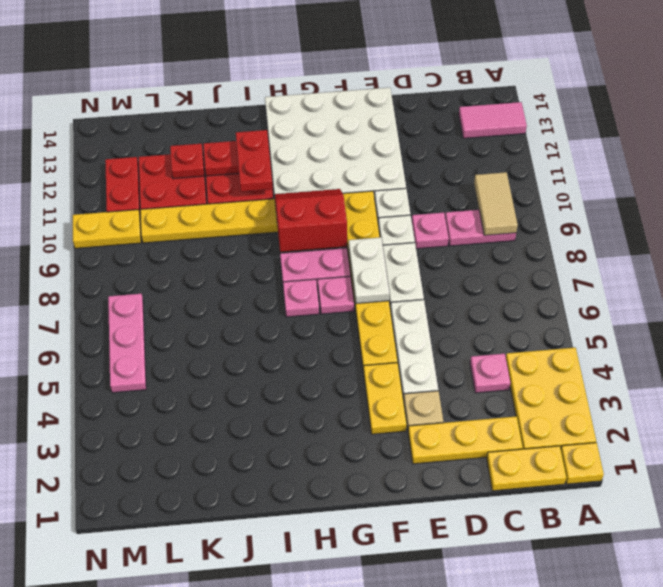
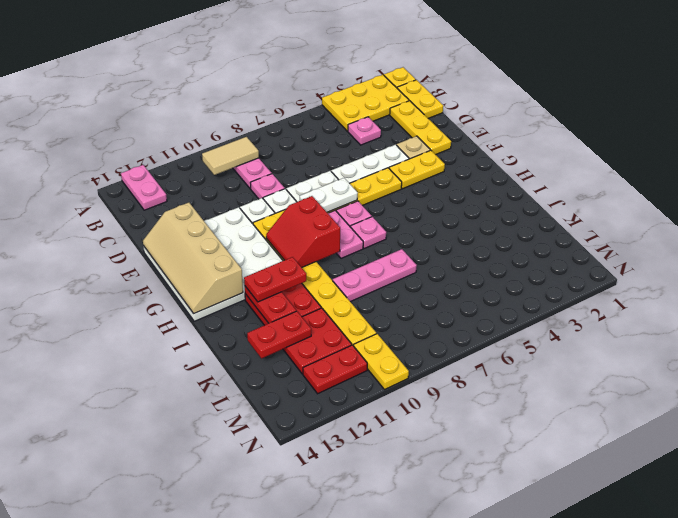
pink tile A13:B13 level 1 -> pink plate A13:B13 level 1
none -> tan slope E13:H14 level 2 top 13
red plate K12 level 2 -> red plate K12:K13 level 2
pink plate M5:M7 level 1 -> pink plate J7:J9 level 1

